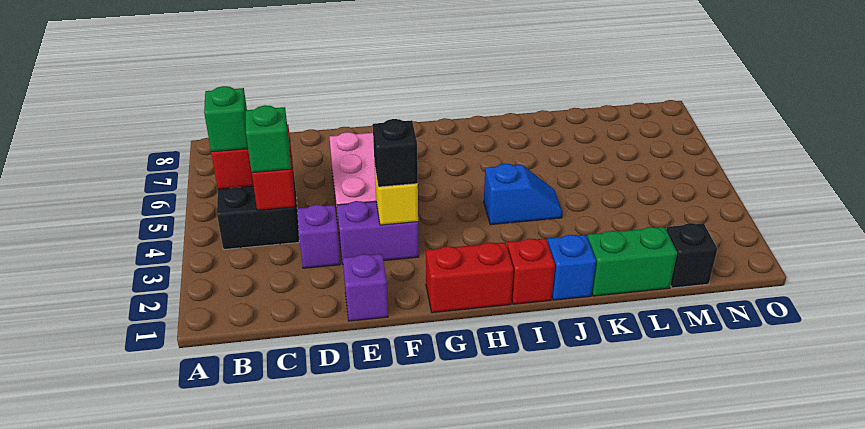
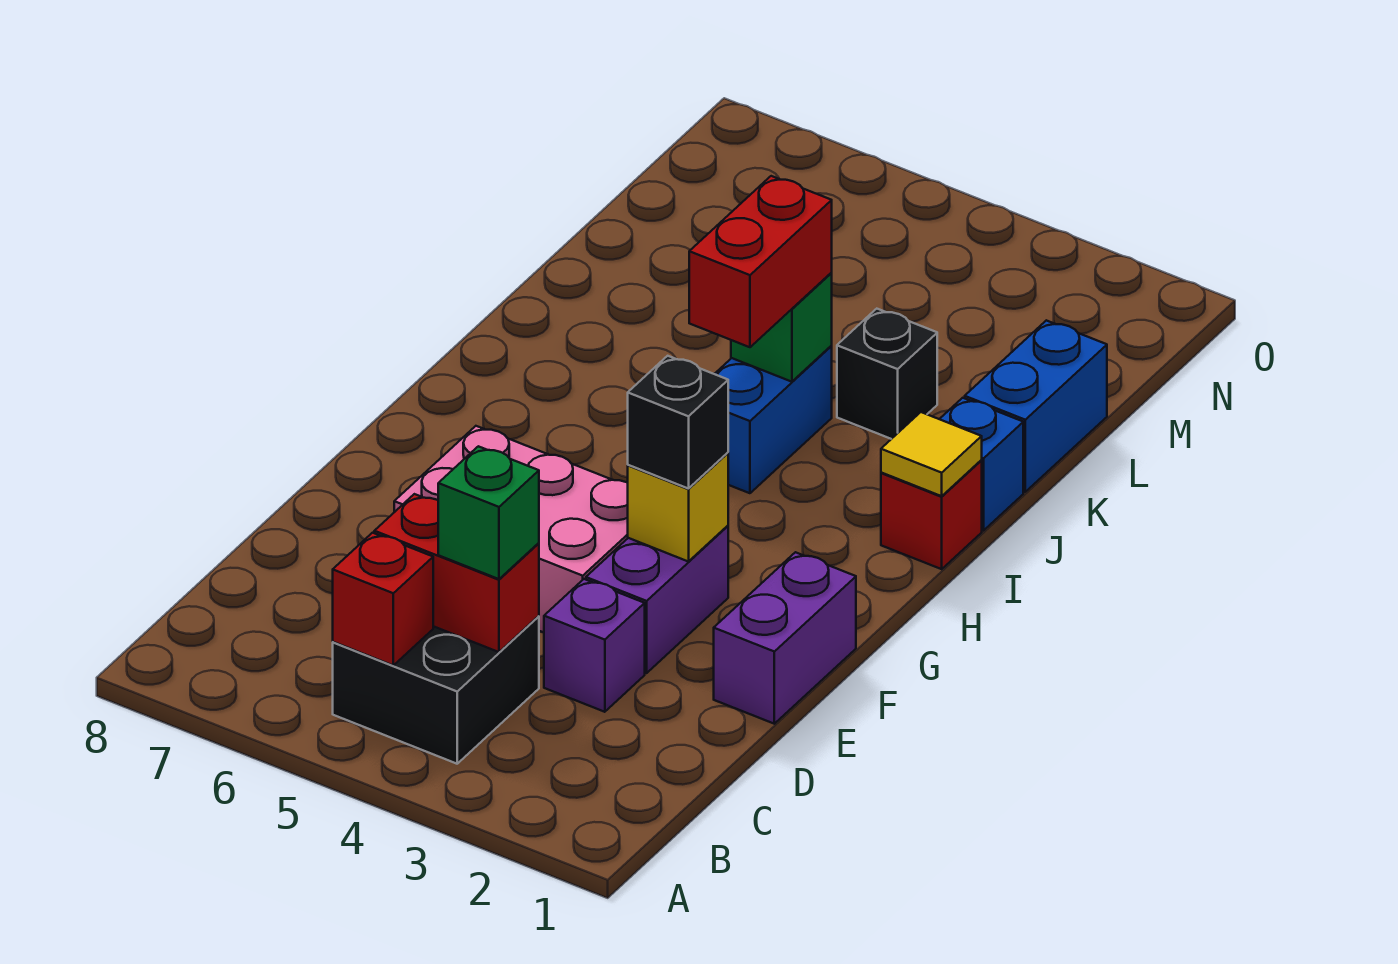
green brick B5 level 3 -> green brick J4 level 2
purple brick E1 level 1 -> purple brick E1:F1 level 1
red brick G1:H1 level 1 -> red brick I4:J4 level 3
none -> yellow tile I1 level 2
blue slope I4:J4 level 1 top I -> blue brick I4:J4 level 1
green brick K1:L1 level 1 -> blue brick K1:L1 level 1
black brick M1 level 1 -> black brick K3 level 1

